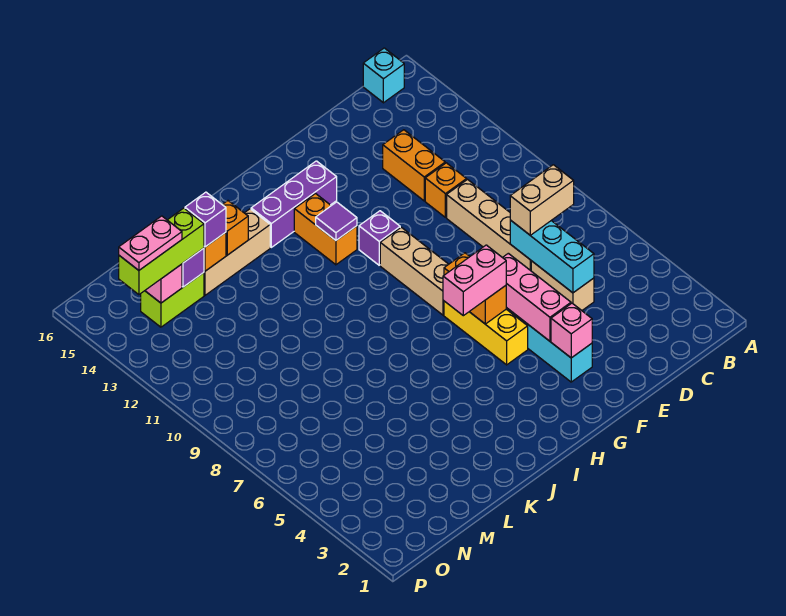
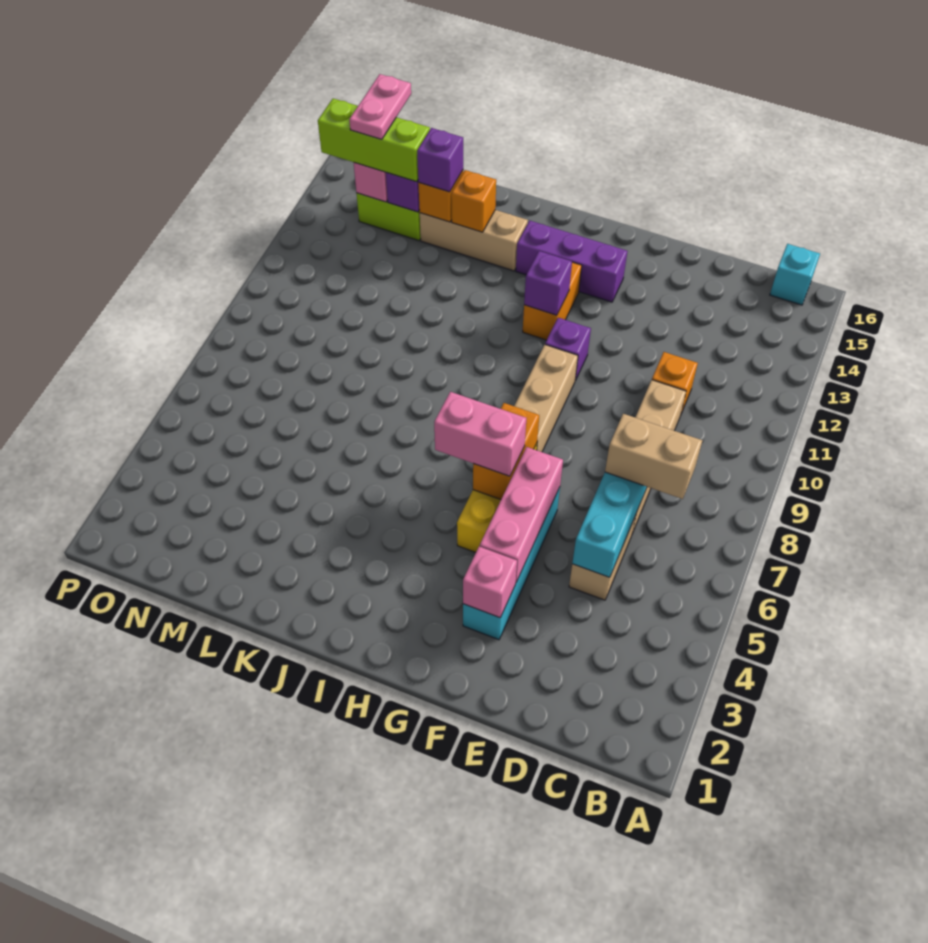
orange brick D12:D13 level 1 -> none
purple tile H12 level 2 -> purple brick H12 level 2
pink plate N14:O14 level 4 -> pink plate N14:N15 level 4

